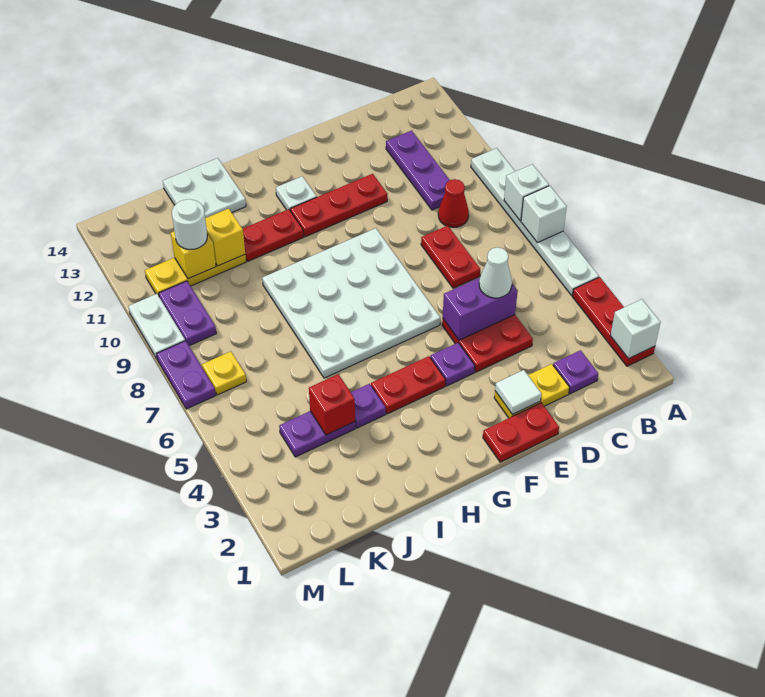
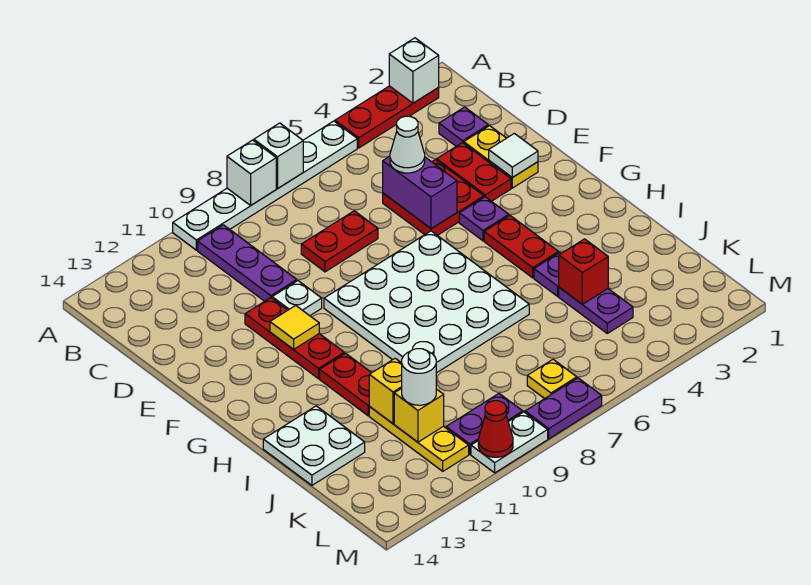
red cone C9 level 1 -> red cone M10 level 2
purple plate C10:C12 level 1 -> purple plate B10:D10 level 1
red plate E1:F1 level 1 -> red plate D3:E3 level 1
none -> yellow tile F11 level 2
white plate G12 level 1 -> white plate E10 level 1

